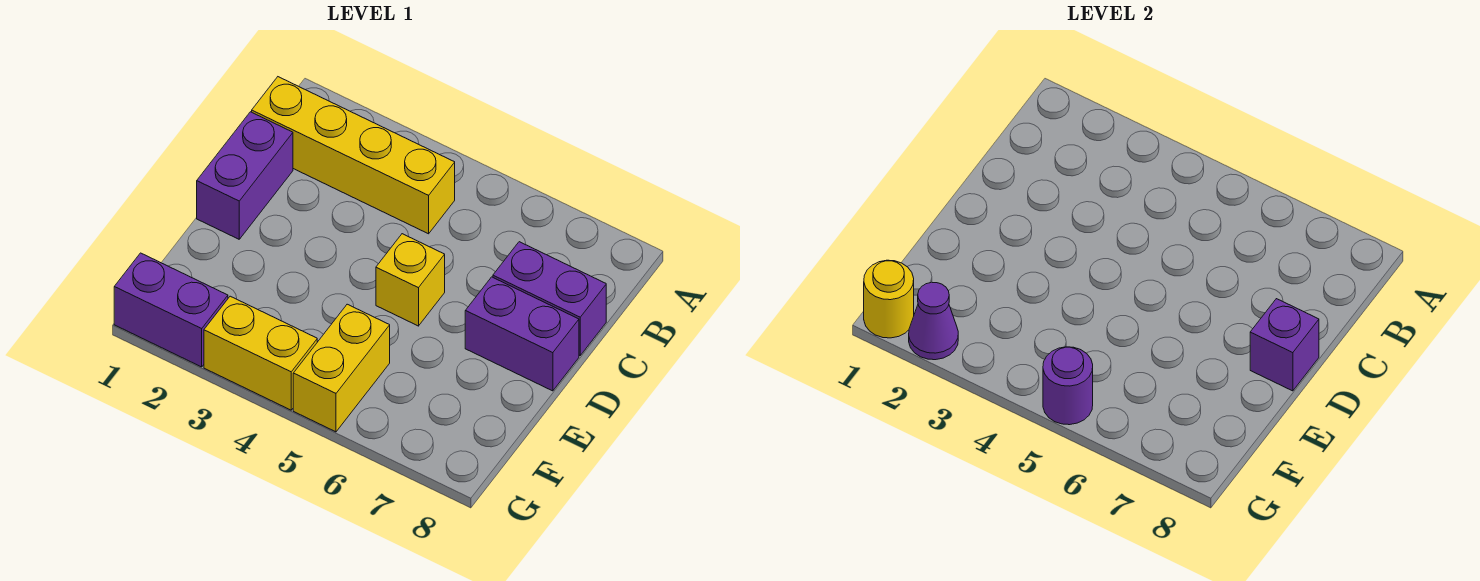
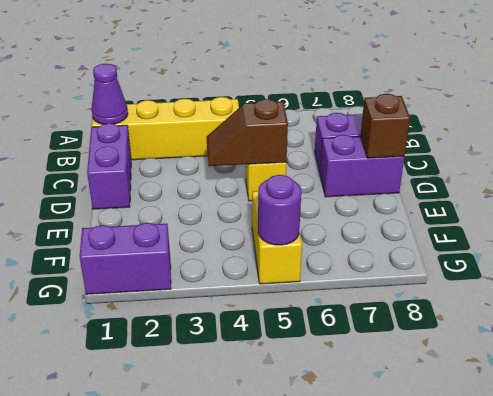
none -> brown slope D4:D5 level 2 top 5
purple brick D8 level 2 -> brown brick D8 level 2
yellow round brick G1 level 2 -> none
purple cone G2 level 2 -> purple cone B1 level 2
yellow brick G3:G4 level 1 -> none

